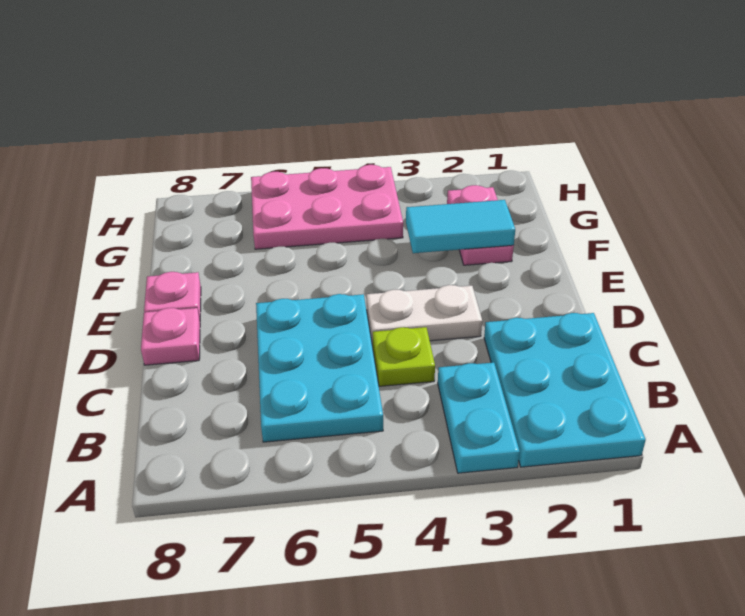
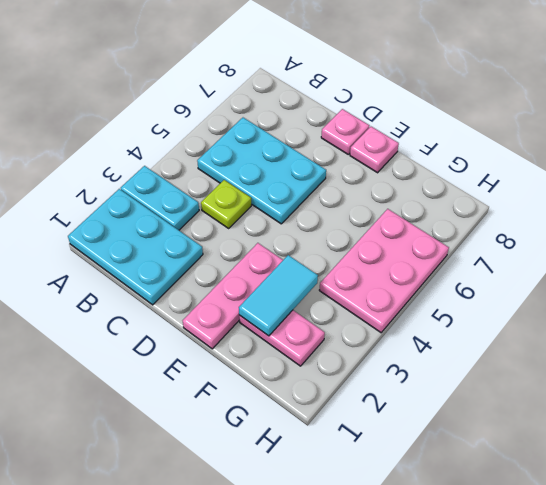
white plate D3:D4 level 1 -> none
none -> pink plate E1:E3 level 1

